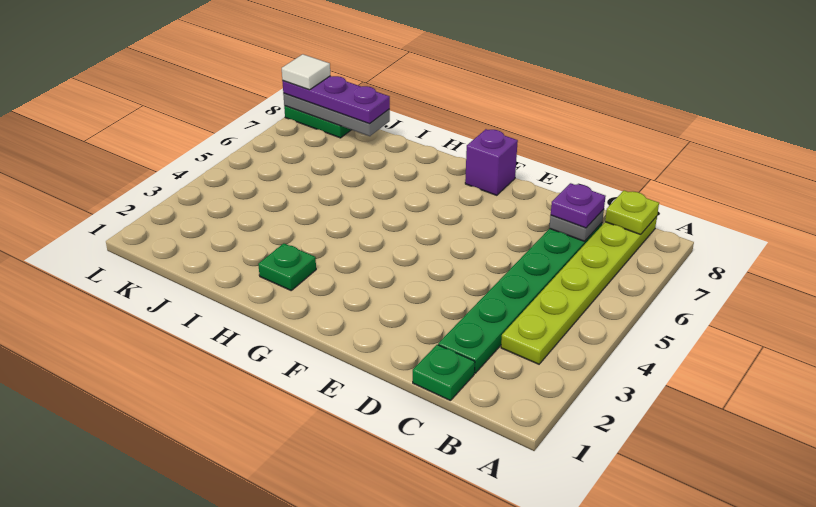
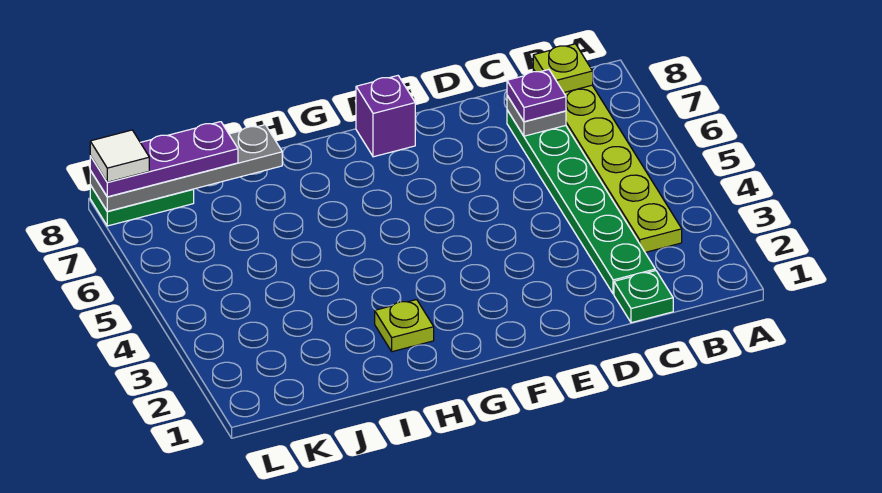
green plate H2 level 1 -> lime plate H2 level 1
grey plate J8:L8 level 2 -> grey plate I8:L8 level 2

